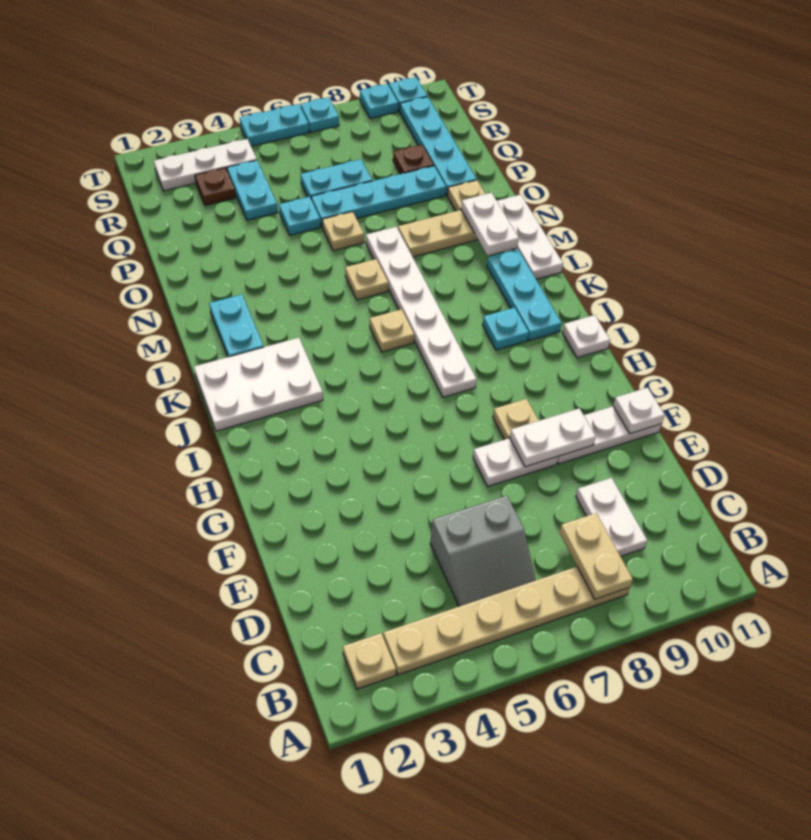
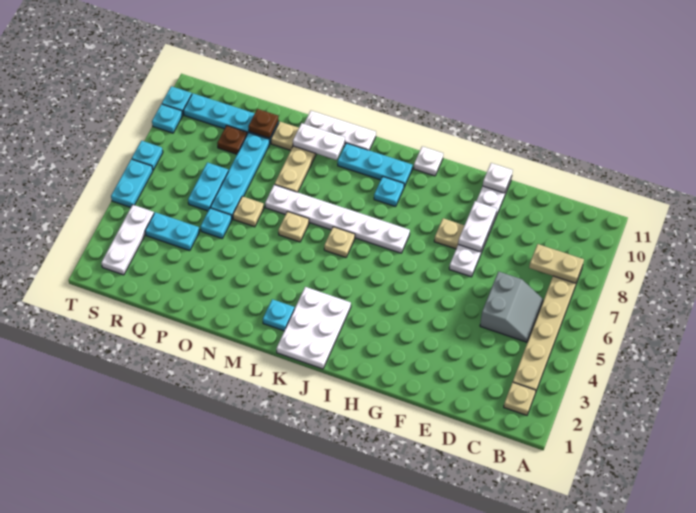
white plate C9:D9 level 1 -> none
cyan plate L2:M2 level 1 -> cyan plate L2 level 1
brown plate R3 level 1 -> brown plate P10 level 2

